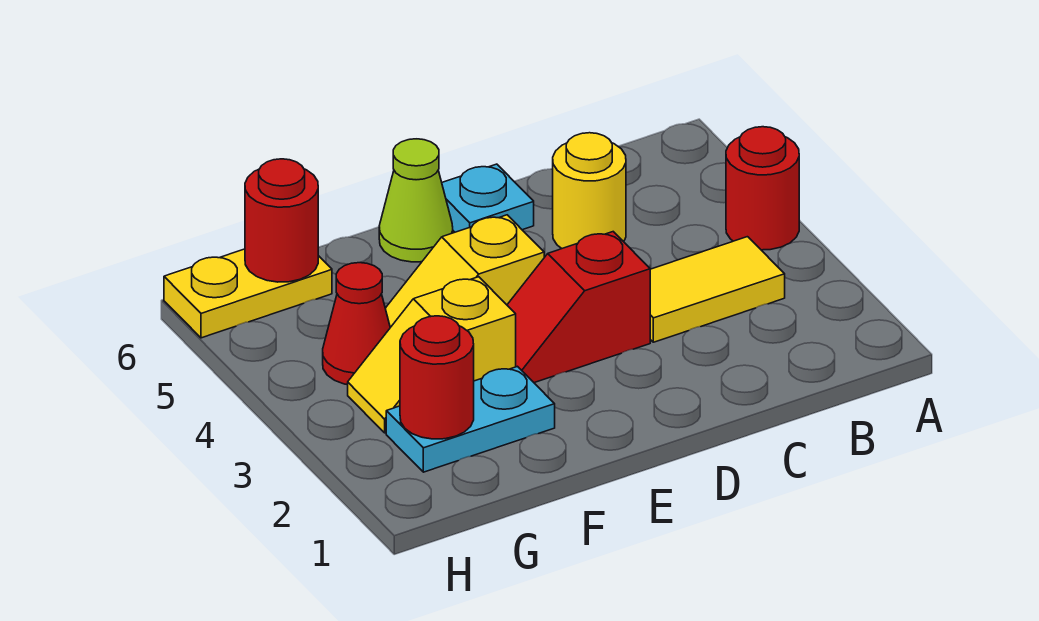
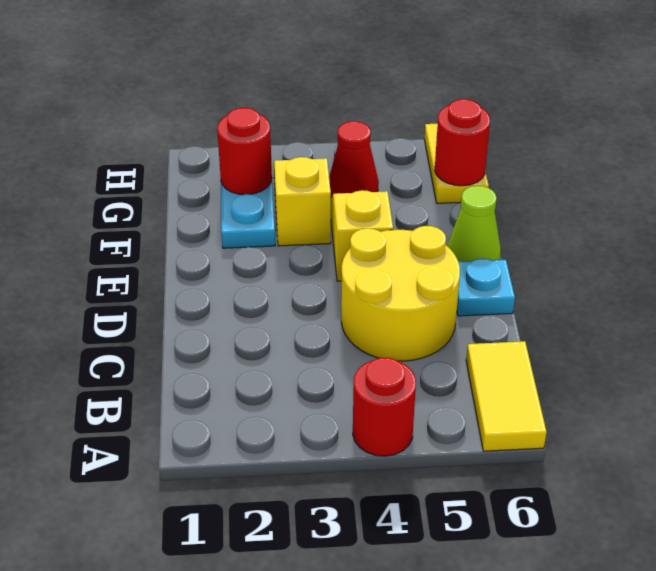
yellow tile B3:C3 level 1 -> yellow tile A6:B6 level 1
yellow round brick C5 level 1 -> yellow round brick C4:D5 level 1
red slope D3:E3 level 1 top D -> none

